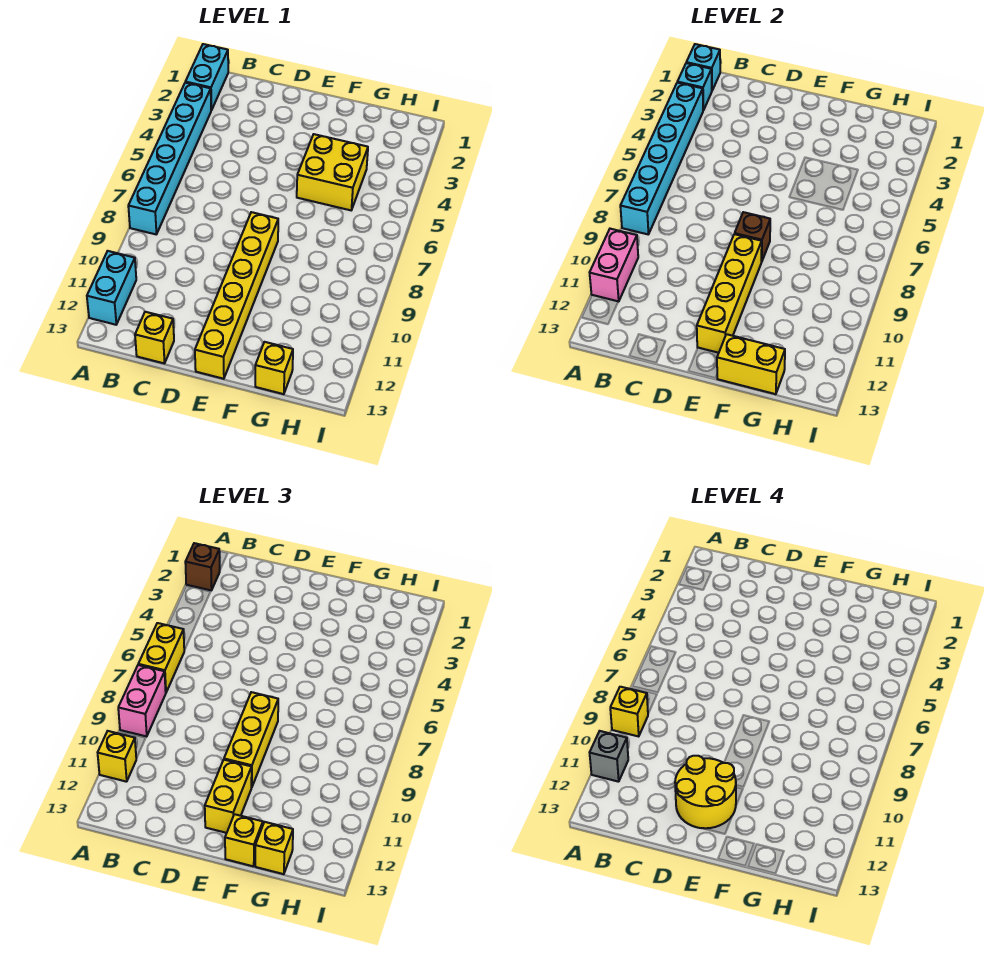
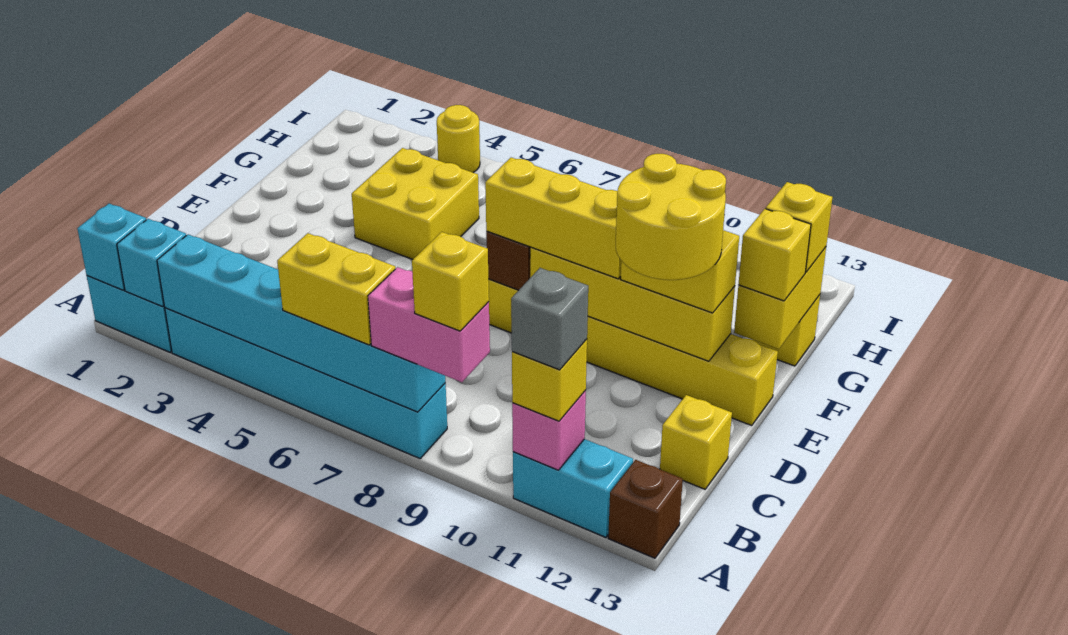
brown brick A2 level 3 -> brown brick A13 level 1
pink brick A10:A11 level 2 -> pink brick A11 level 2
none -> yellow round brick I4 level 1

